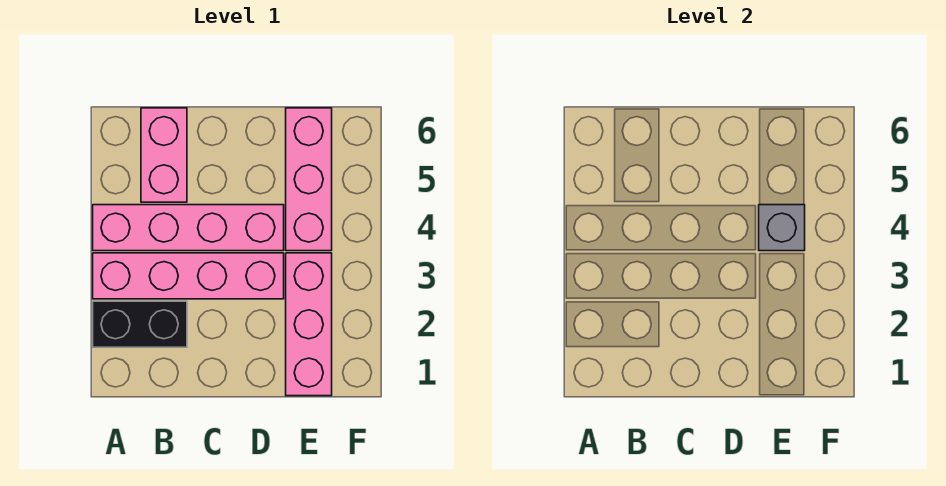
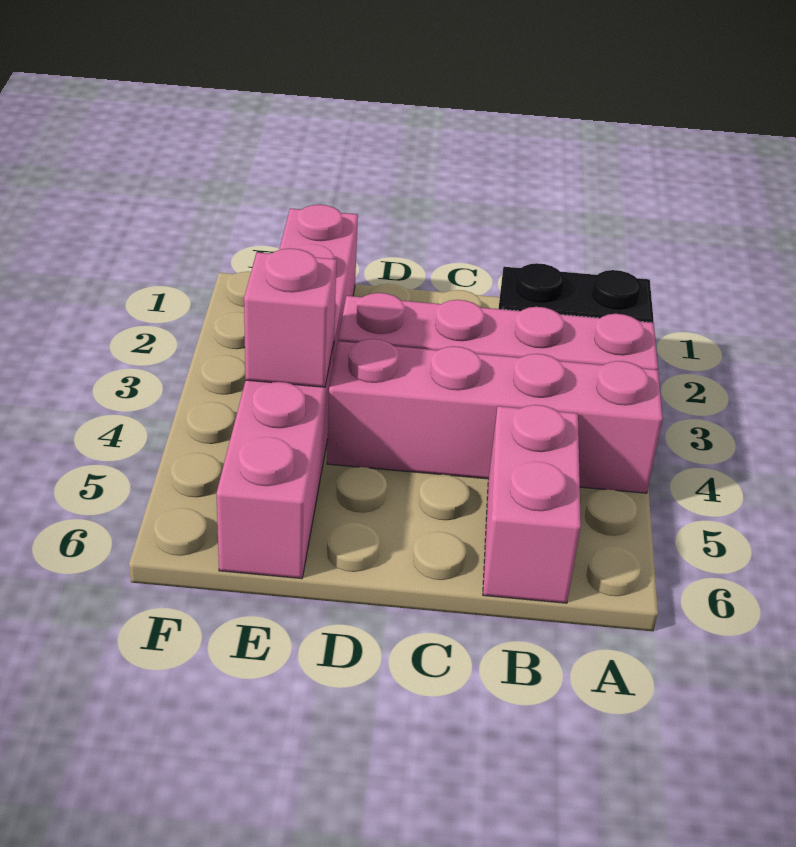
grey brick E4 level 2 -> pink brick E4 level 2

